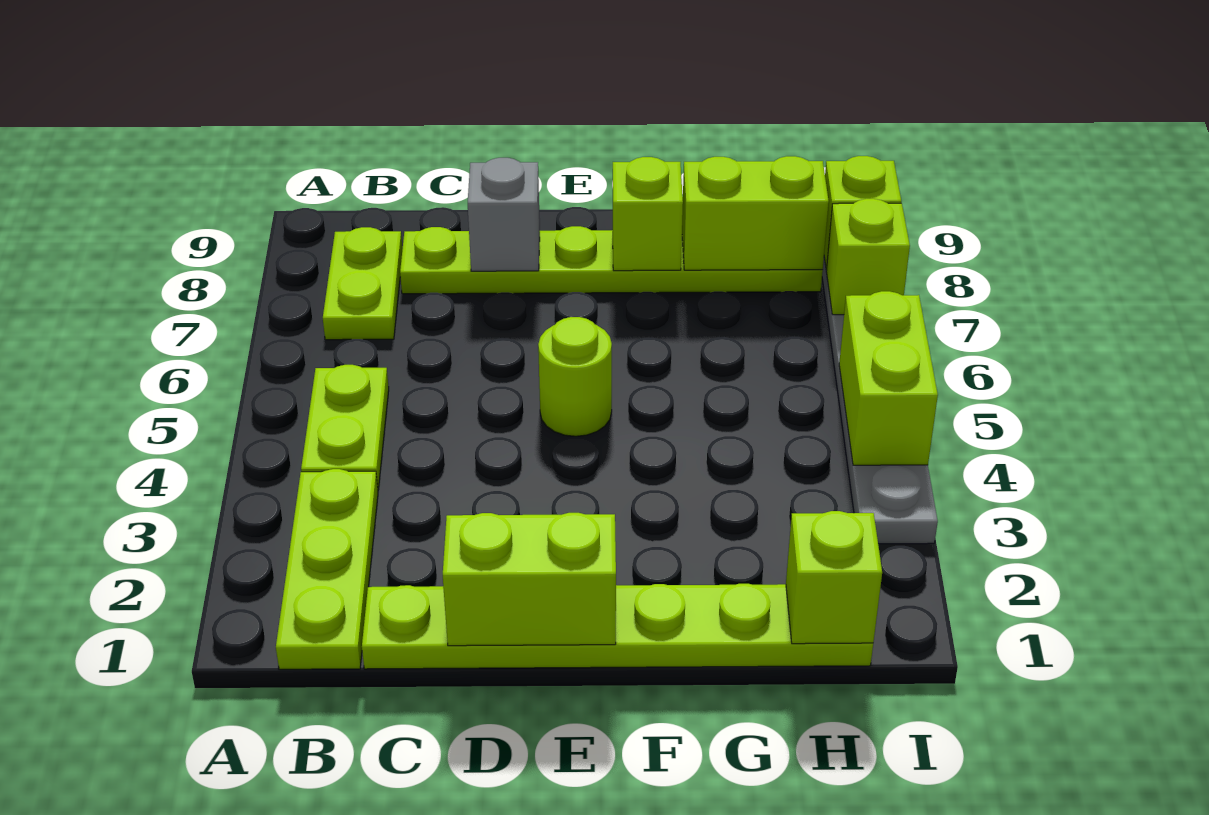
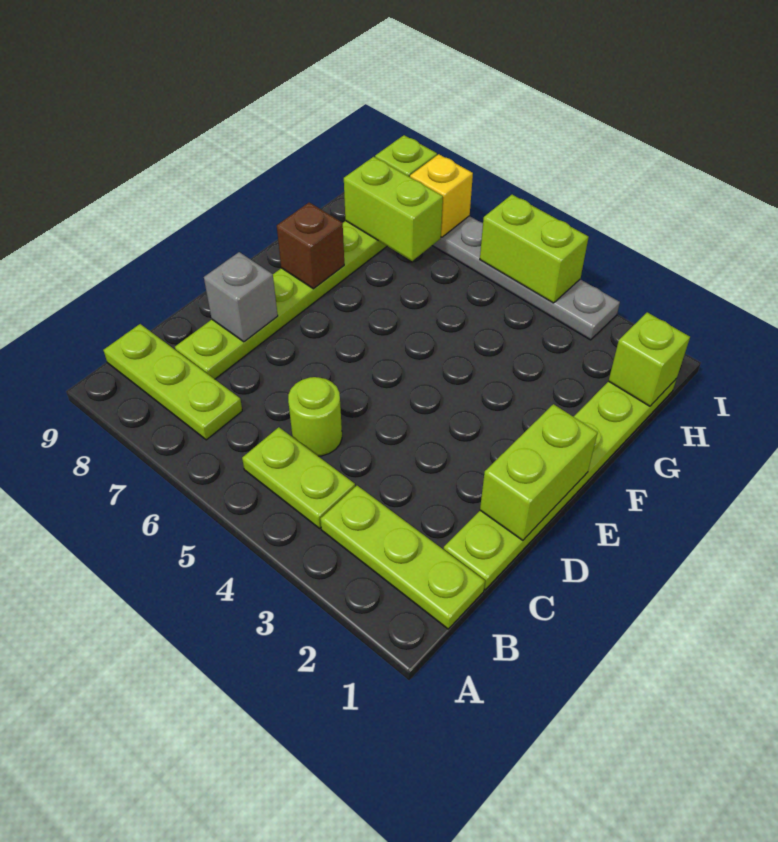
lime plate B7:B8 level 1 -> lime plate B7:B9 level 1
lime round brick E5 level 1 -> lime round brick C5 level 1
lime brick F8 level 2 -> brown brick F8 level 2
lime brick G8:H8 level 2 -> lime brick H7:H8 level 2
lime brick I7 level 2 -> yellow brick I7 level 2

